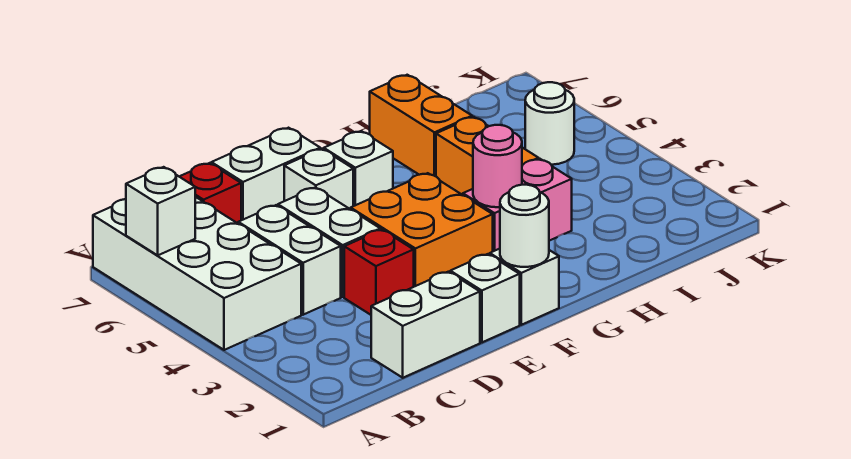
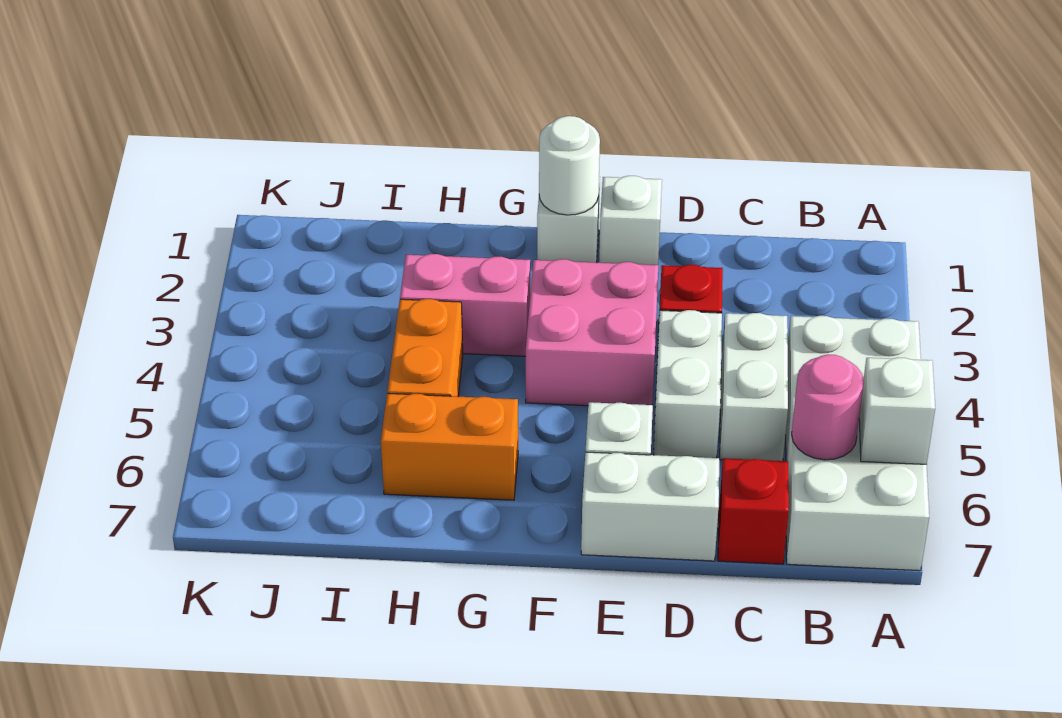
white brick C1:D1 level 1 -> none
orange brick E3:F4 level 1 -> pink brick E3:F4 level 1
white brick F6 level 1 -> none
pink round brick G3 level 2 -> pink round brick B6 level 2
orange brick H6:H7 level 1 -> orange brick G6:H6 level 1
white round brick J5 level 1 -> none

